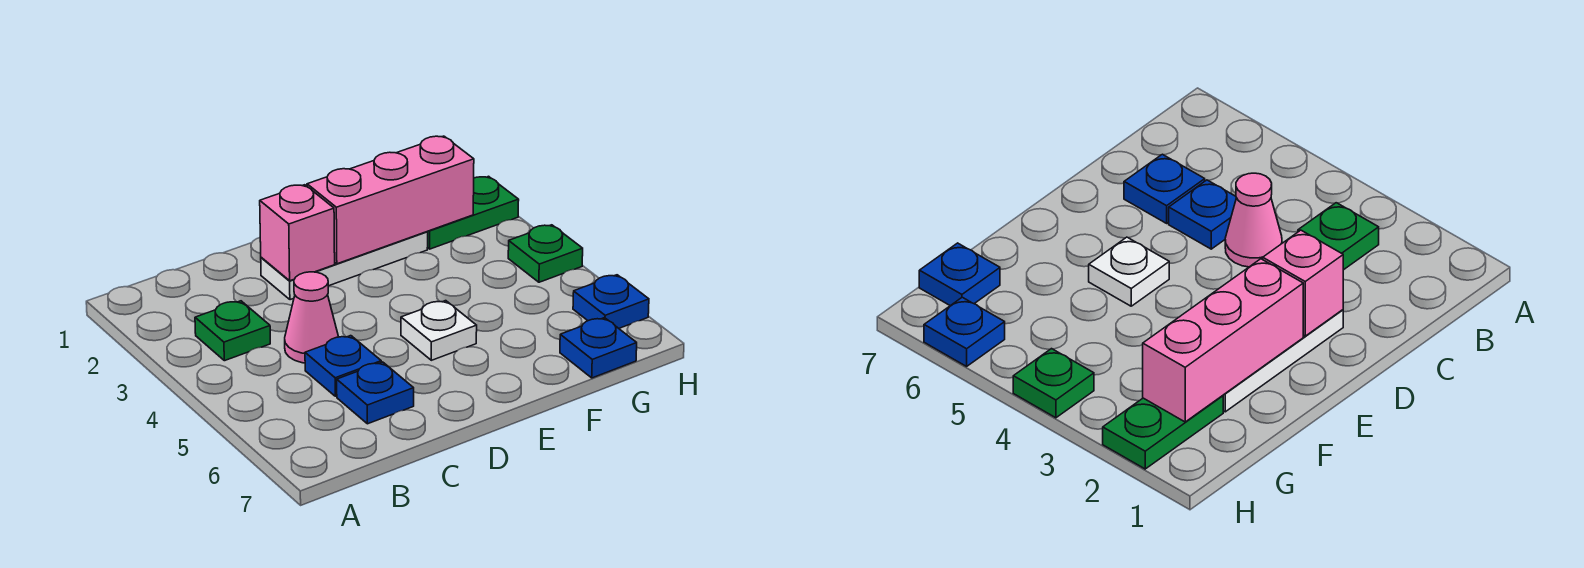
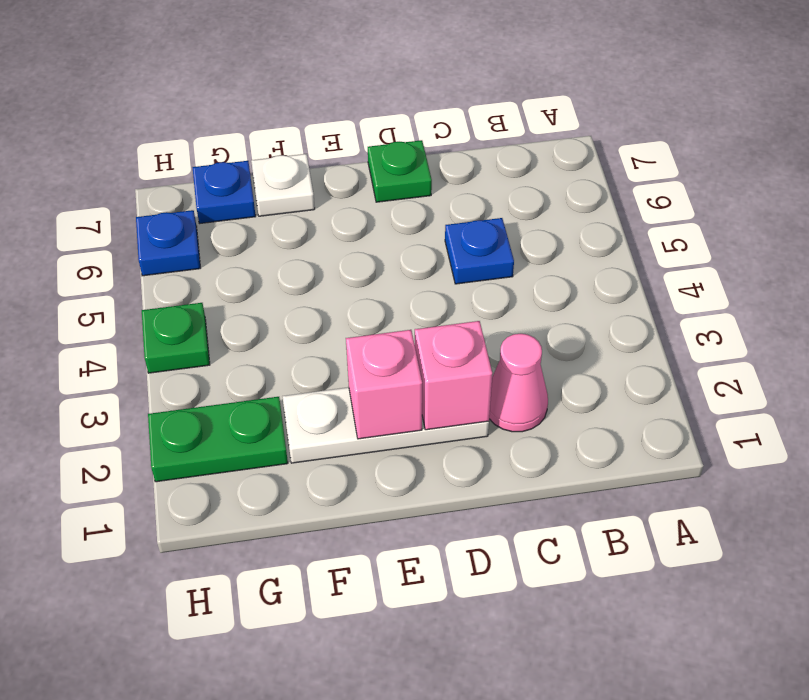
green plate B3 level 1 -> green plate D7 level 1
pink cone C4 level 1 -> pink cone C2 level 1
blue plate C6 level 1 -> none
pink brick E2:G2 level 2 -> pink brick E2 level 2
white plate E5 level 1 -> white plate F7 level 1

